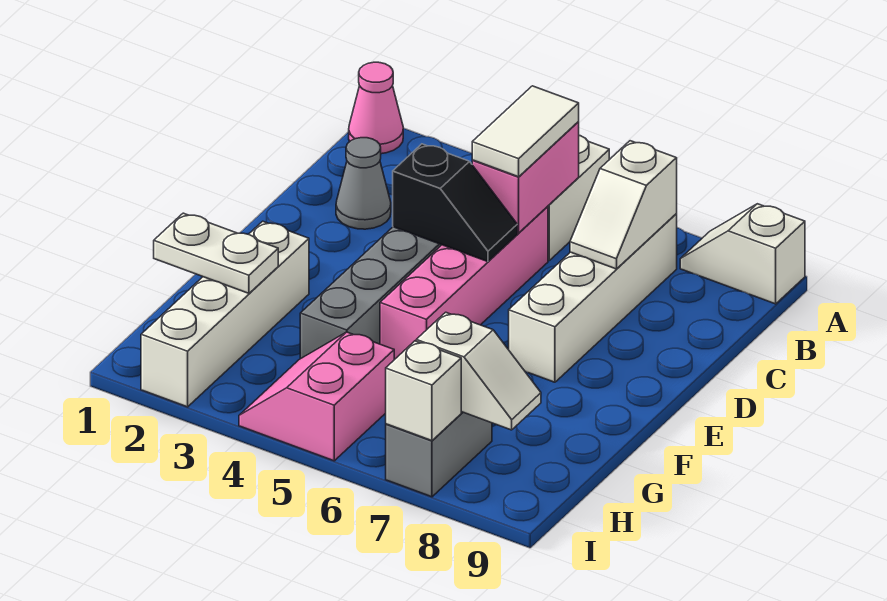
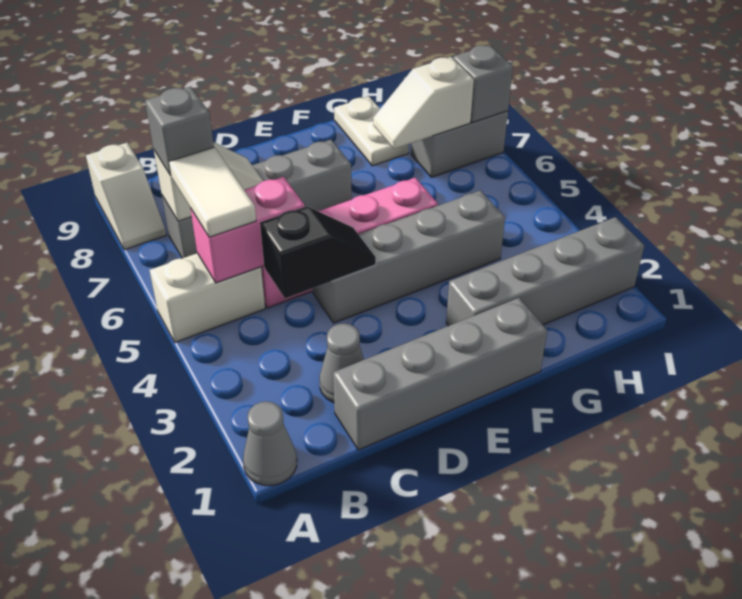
pink cone A1 level 1 -> grey cone A1 level 1
white tile B5:C5 level 3 -> white tile B5:B6 level 3
white brick B7:E7 level 1 -> grey brick B7:E7 level 1
none -> grey brick B7 level 3
none -> grey brick C1:F1 level 1
black slope D4:D5 level 2 top 4 -> black slope C4:D4 level 2 top C
white brick F2:I2 level 1 -> grey brick F2:I2 level 1
white plate G1:G2 level 2 -> white plate G8:G9 level 1
pink slope H4:I5 level 1 top 5 -> none
white slope H7:H8 level 2 top 7 -> white slope G7:H7 level 2 top H
white brick I7 level 2 -> grey brick I7 level 2

